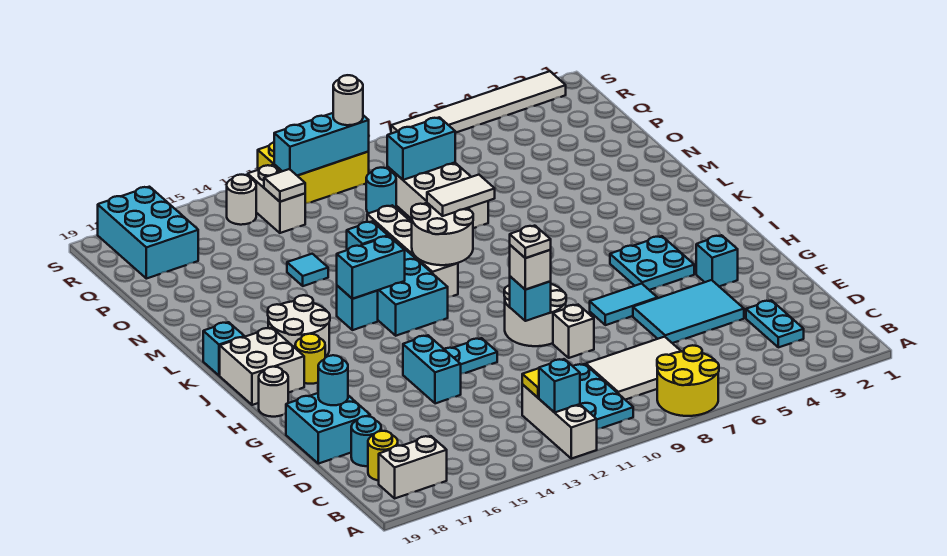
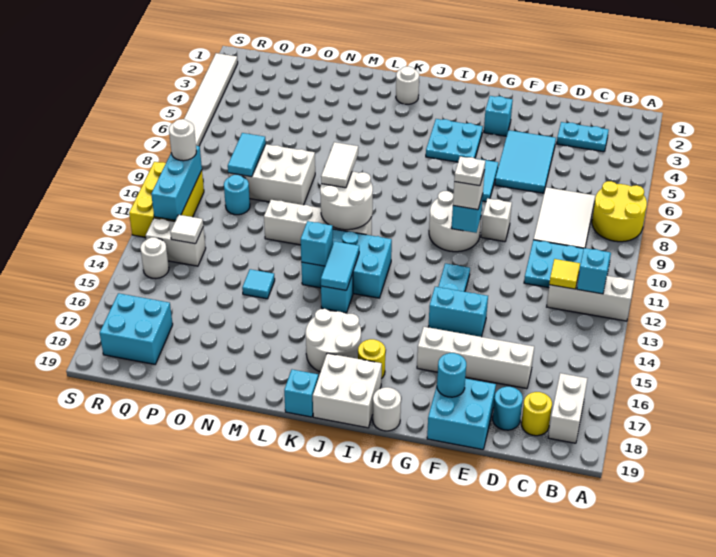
none -> white brick D16:G16 level 1
none -> white round brick K2 level 1
cyan brick K13:K14 level 2 -> cyan tile K13:K14 level 2
cyan brick P8:P9 level 2 -> cyan tile P8:P9 level 2
cyan brick Q17:S18 level 1 -> cyan brick Q17:R18 level 1

